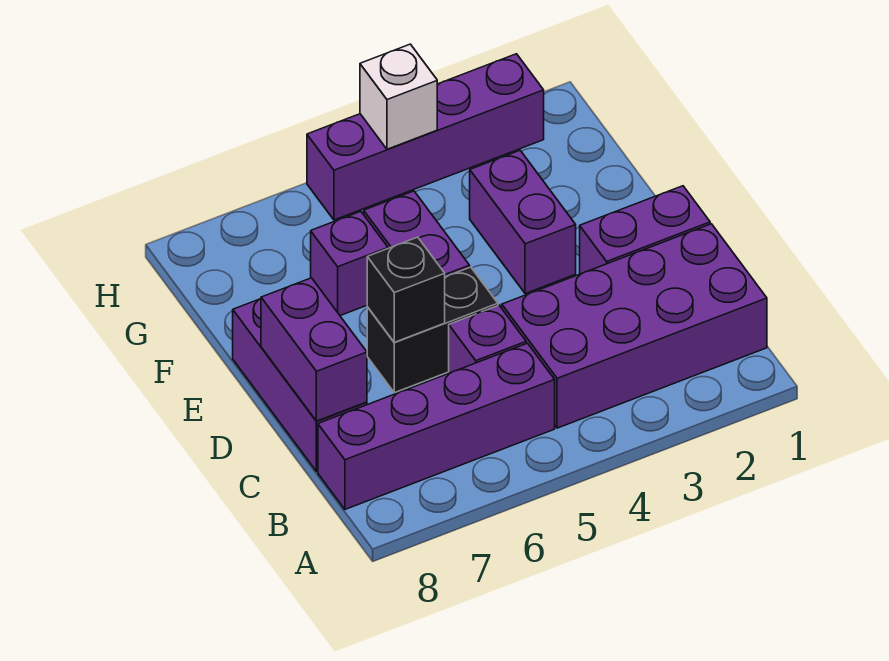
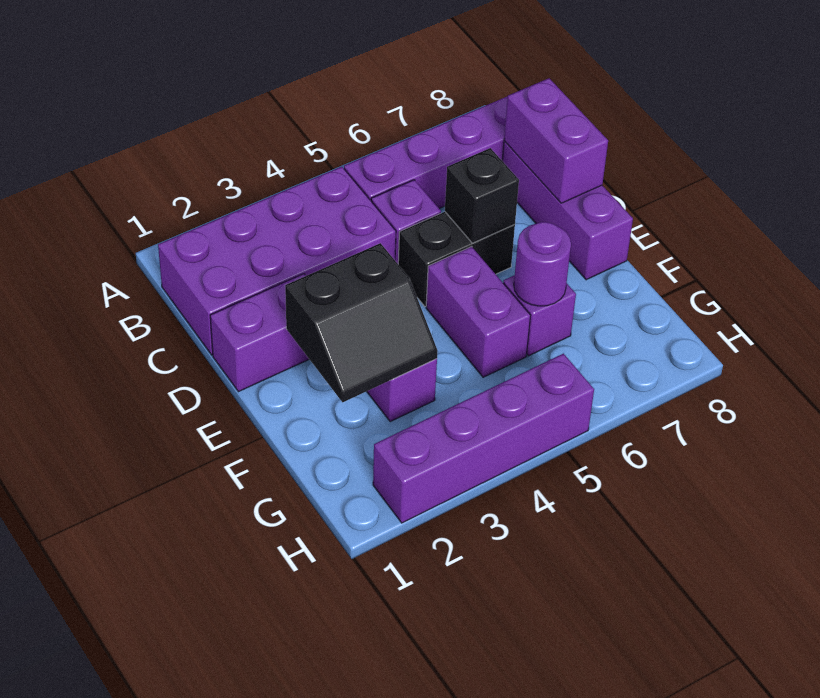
none -> black slope E2:F3 level 2 top E
none -> purple round brick F6 level 2
white brick H4 level 2 -> none

